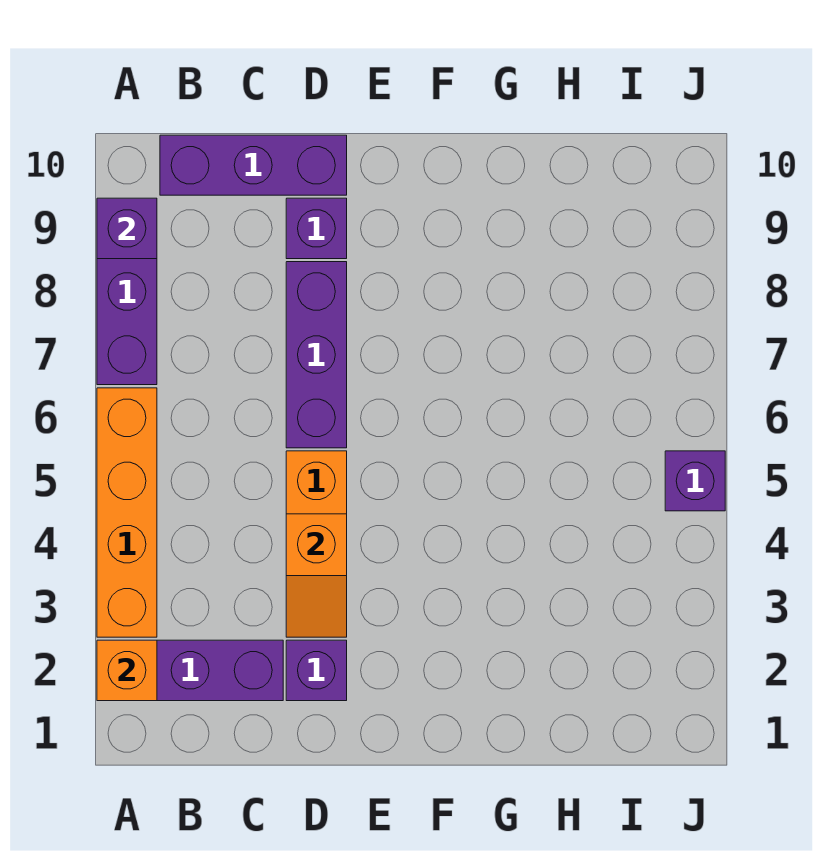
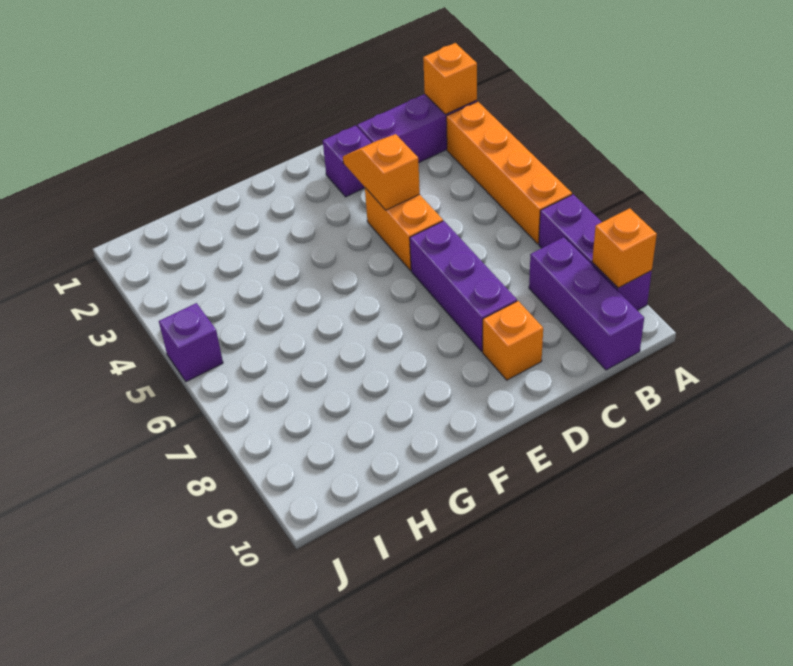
purple brick A9 level 2 -> orange brick A9 level 2
purple brick B10:D10 level 1 -> purple brick B8:B10 level 1
purple brick D9 level 1 -> orange brick D9 level 1

